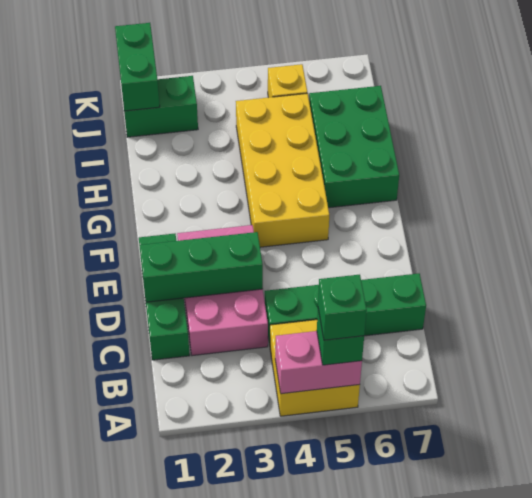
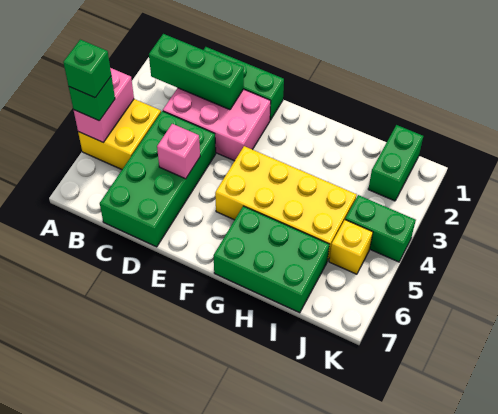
green brick C4:C7 level 1 -> green brick C4:D7 level 1
green brick D1:D3 level 2 -> green brick B2:D2 level 2
none -> pink brick D5 level 2
green brick J1:K1 level 2 -> green brick J4:K4 level 1

